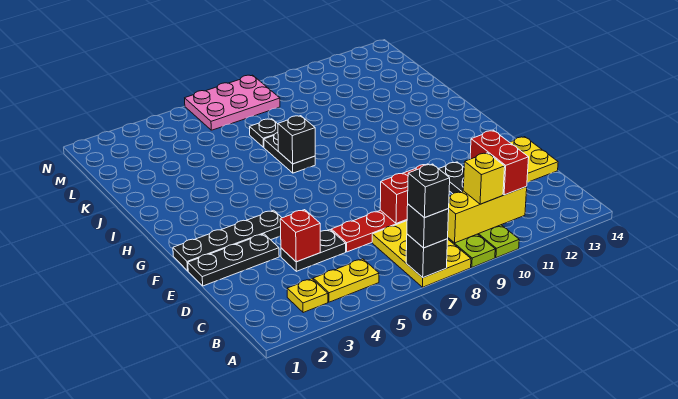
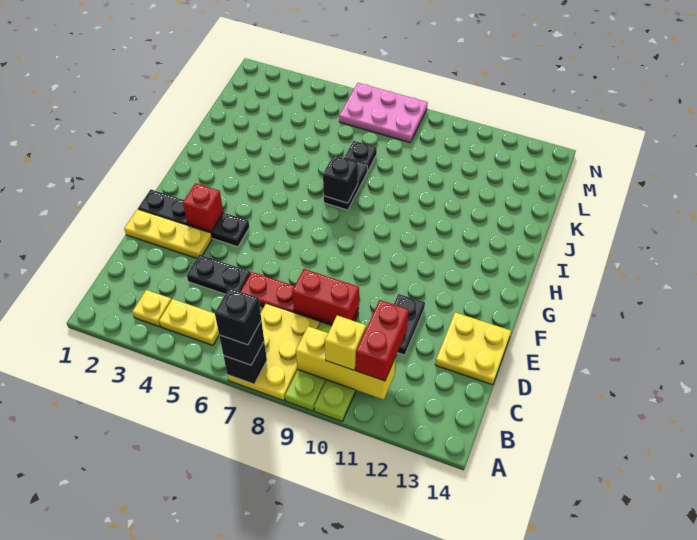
red brick D4 level 2 -> red brick F3 level 2
black plate E1:E3 level 1 -> yellow plate E1:E3 level 1

